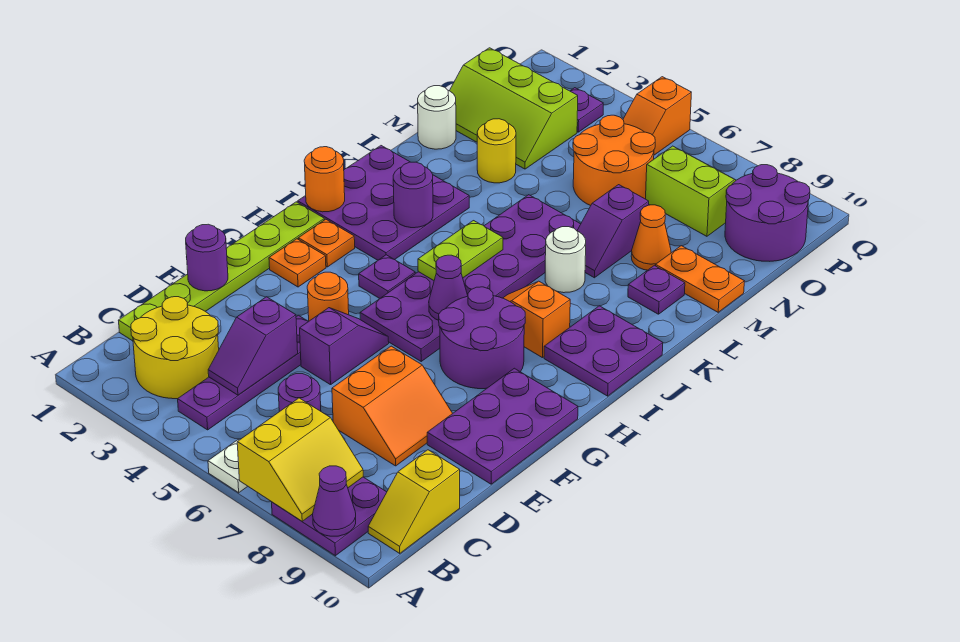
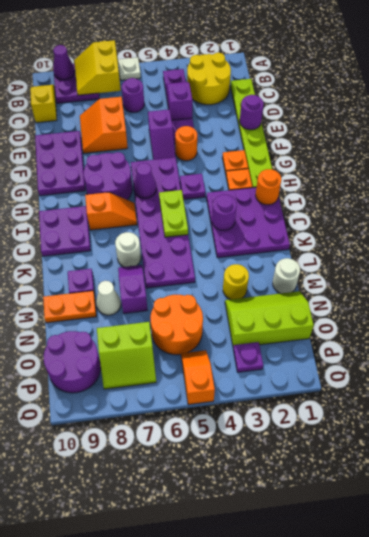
orange cone M8 level 1 -> white cone M8 level 1

